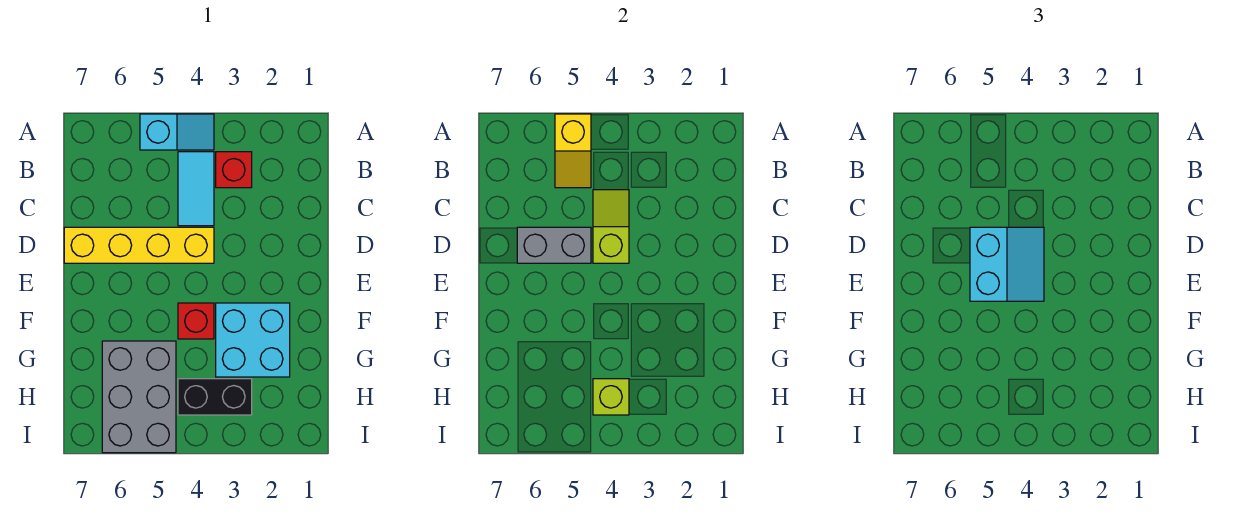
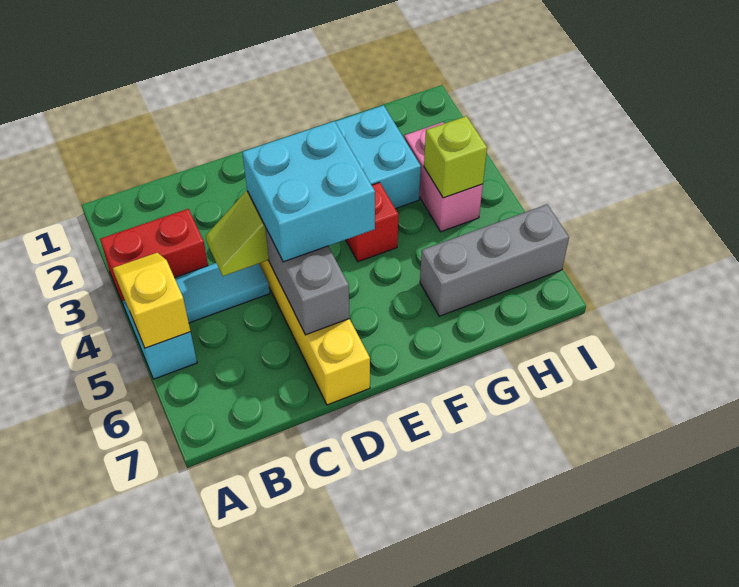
yellow slope A5:B5 level 2 top A -> yellow slope A4:A5 level 2 top 5
red brick B3 level 1 -> red brick A3:B3 level 1
cyan slope D4:E5 level 3 top 5 -> cyan brick D4:E5 level 3
grey brick G5:I6 level 1 -> grey brick G6:I6 level 1
black brick H3:H4 level 1 -> pink brick H3:H4 level 1

